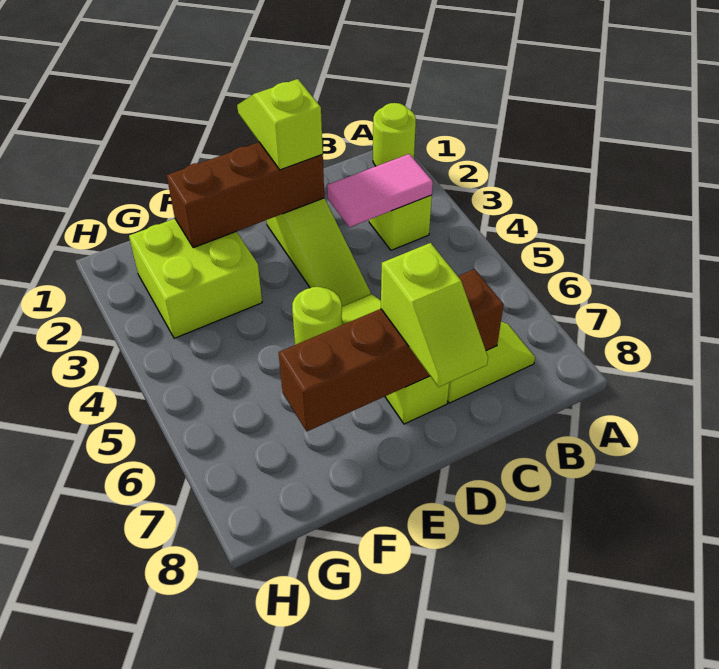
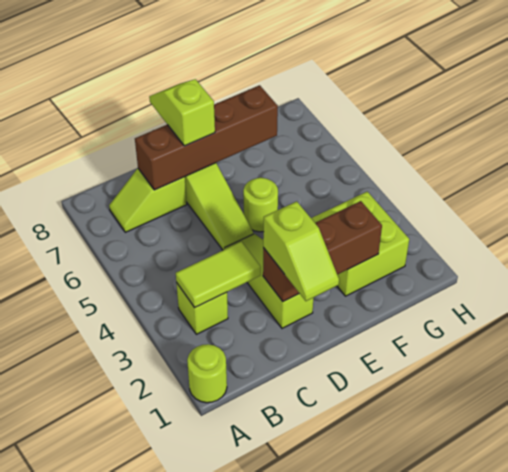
pink tile B3:C3 level 2 -> lime tile B3:C3 level 2

